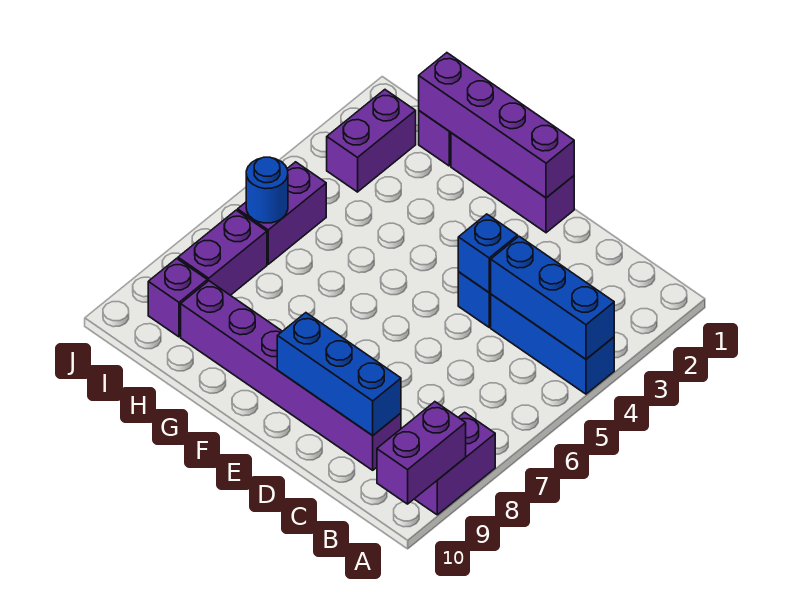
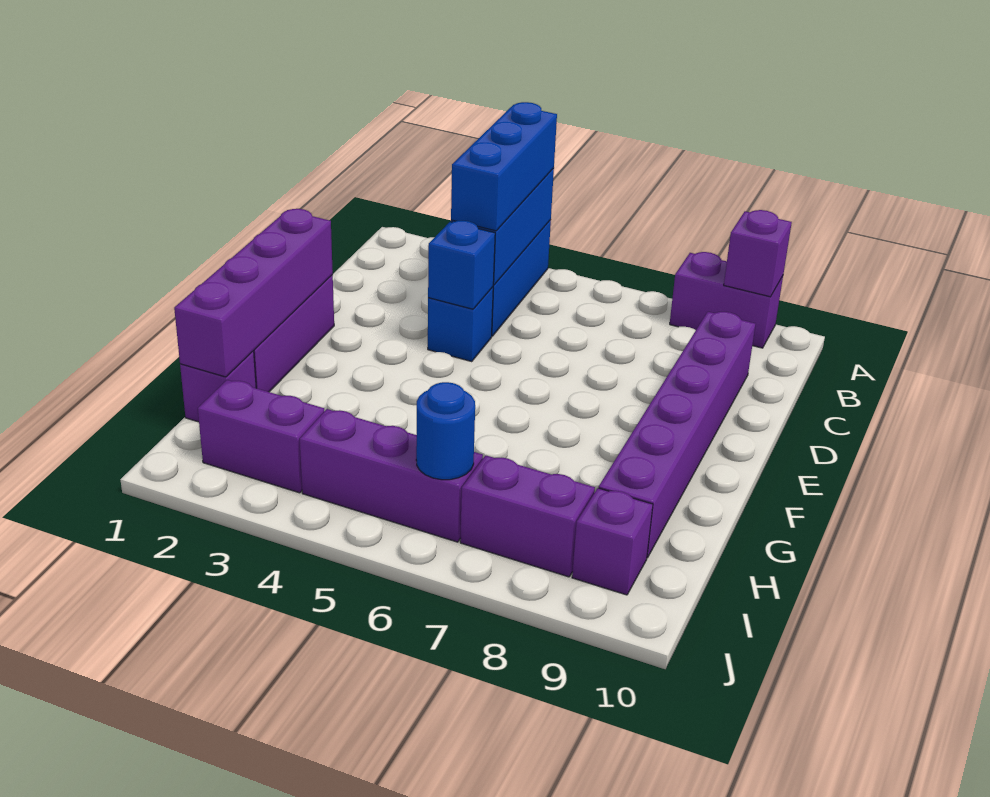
purple brick A9:A10 level 2 -> purple brick A9 level 2
blue brick C9:E9 level 2 -> blue brick A4:C4 level 3
purple brick I5:I6 level 1 -> purple brick I4:I6 level 1

